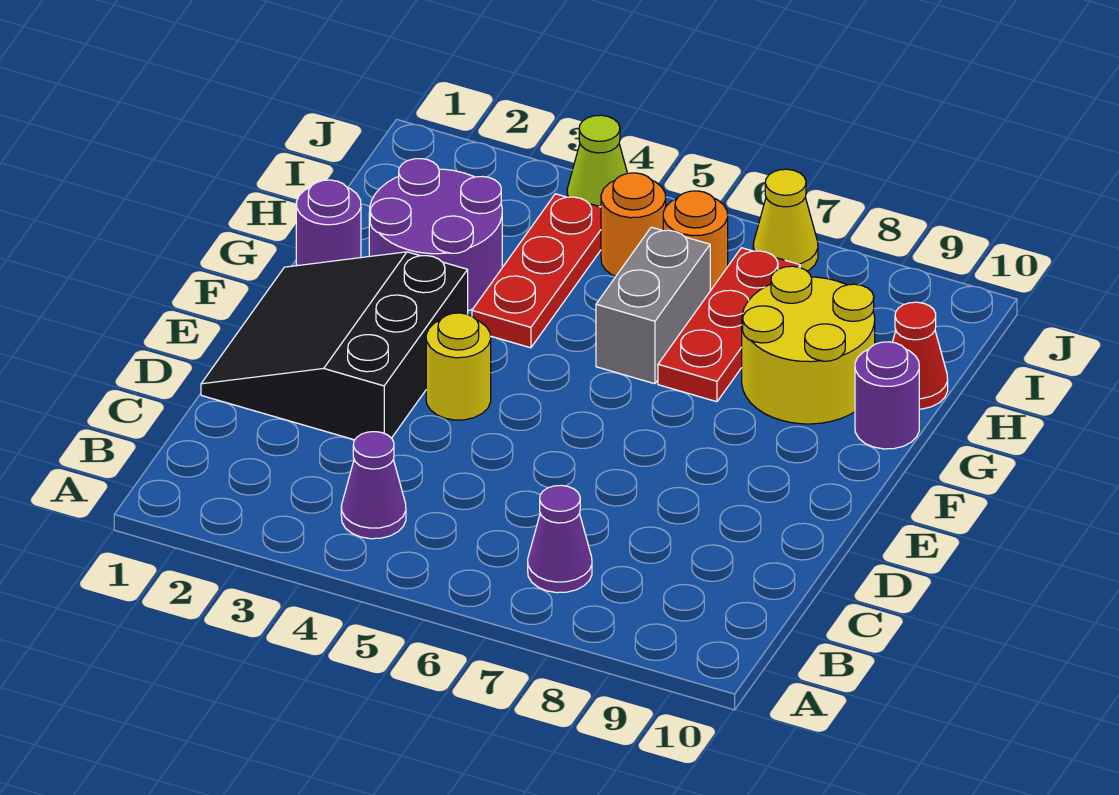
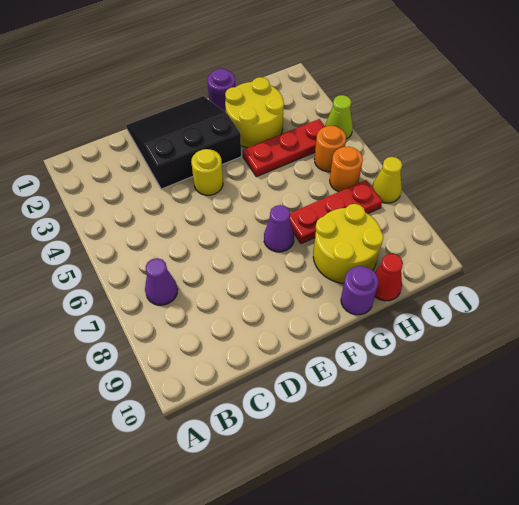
purple cone B4 level 1 -> purple cone F7 level 1
purple round brick G2:H3 level 1 -> yellow round brick G2:H3 level 1
grey brick G6:H6 level 1 -> none

